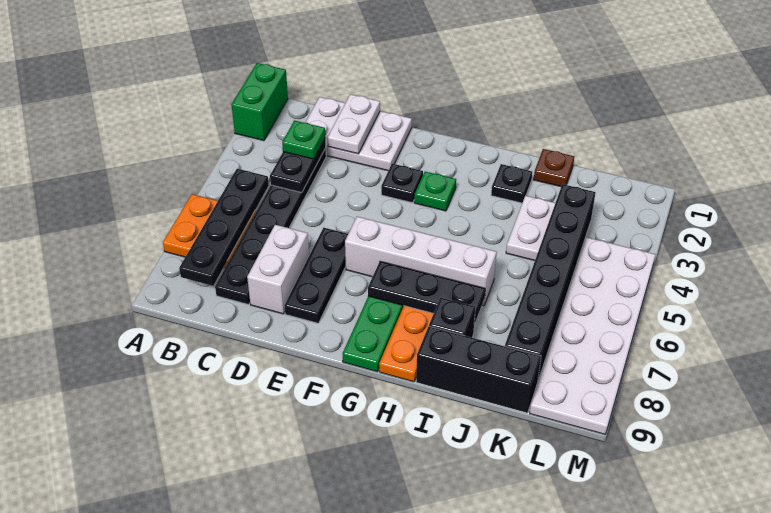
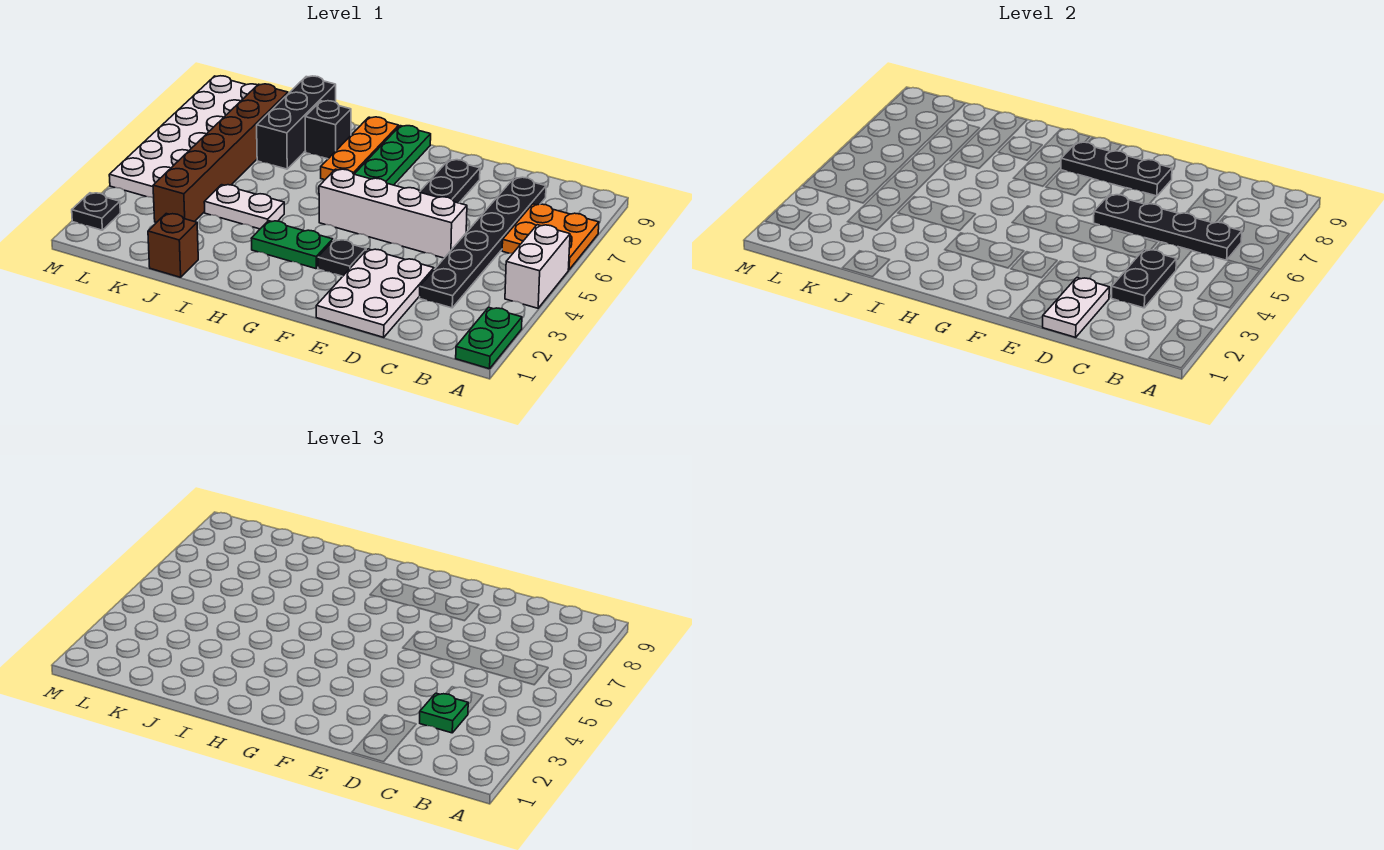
green brick A1:A2 level 1 -> green plate A1:A2 level 1
black plate B5:B8 level 2 -> black plate B6:E6 level 2
white plate C1:E2 level 1 -> white plate D1:E3 level 1
white brick D7:D8 level 1 -> white brick A4:A5 level 1
white brick F6:I6 level 1 -> white brick D5:G5 level 1
green plate G3 level 1 -> green plate G3:H3 level 1
black plate G7:I7 level 2 -> black plate E8:G8 level 2
black plate I2 level 1 -> black plate M2 level 1
black brick I9:K9 level 1 -> black brick J7:J9 level 1
brown plate J1 level 1 -> brown brick J1 level 1
white plate J3:J4 level 1 -> white plate I4:J4 level 1
black brick K3:K8 level 1 -> brown brick K3:K8 level 1

